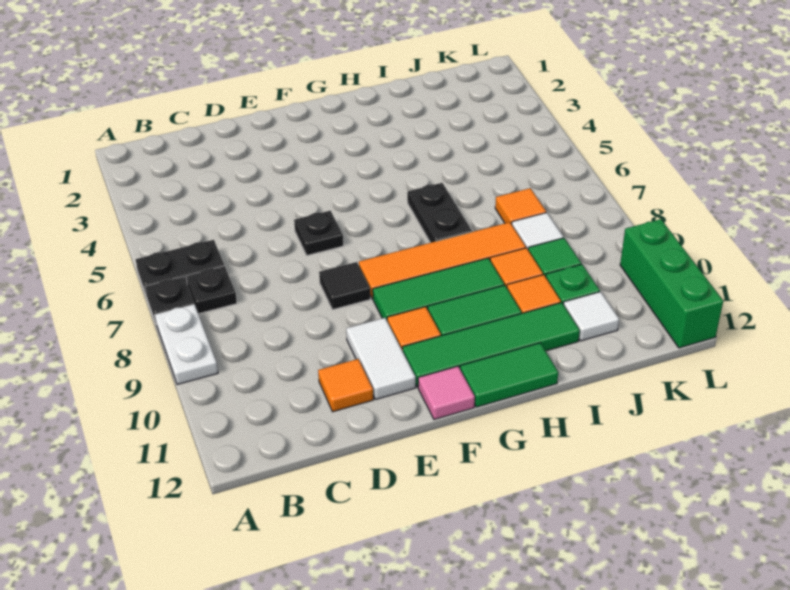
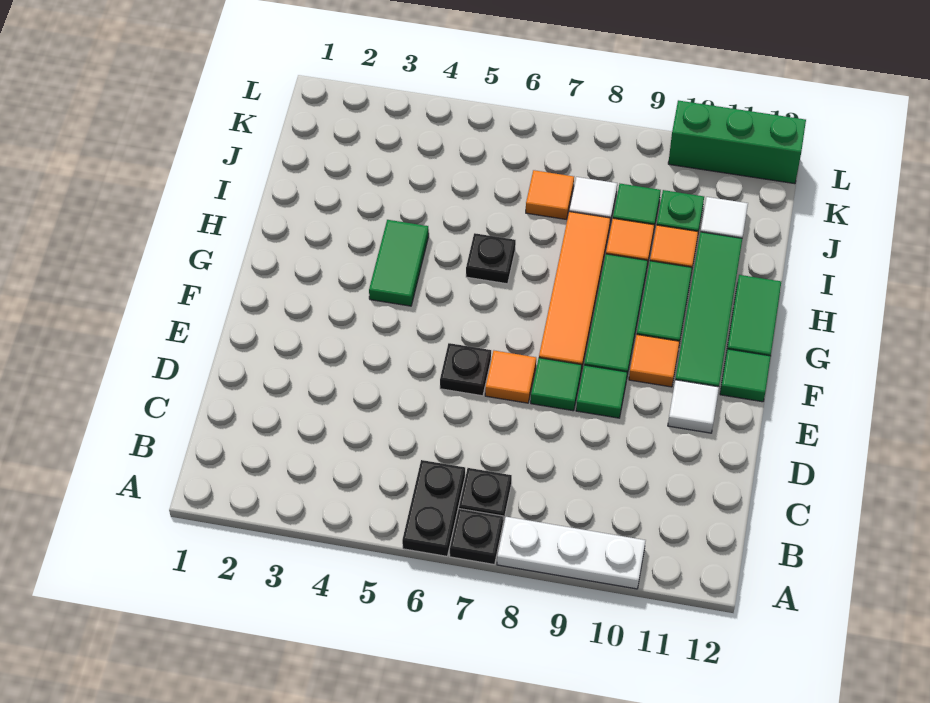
white plate A8:A9 level 1 -> white plate A8:A10 level 1
orange tile D11 level 1 -> orange tile E7 level 1
black tile E8 level 1 -> green tile E8 level 1
none -> green tile E9 level 1
white tile E10:E11 level 1 -> white tile E11 level 1
pink tile F12 level 1 -> green tile F12 level 1
none -> green tile G4:H4 level 1
black plate H6:H7 level 1 -> black plate H6 level 1

